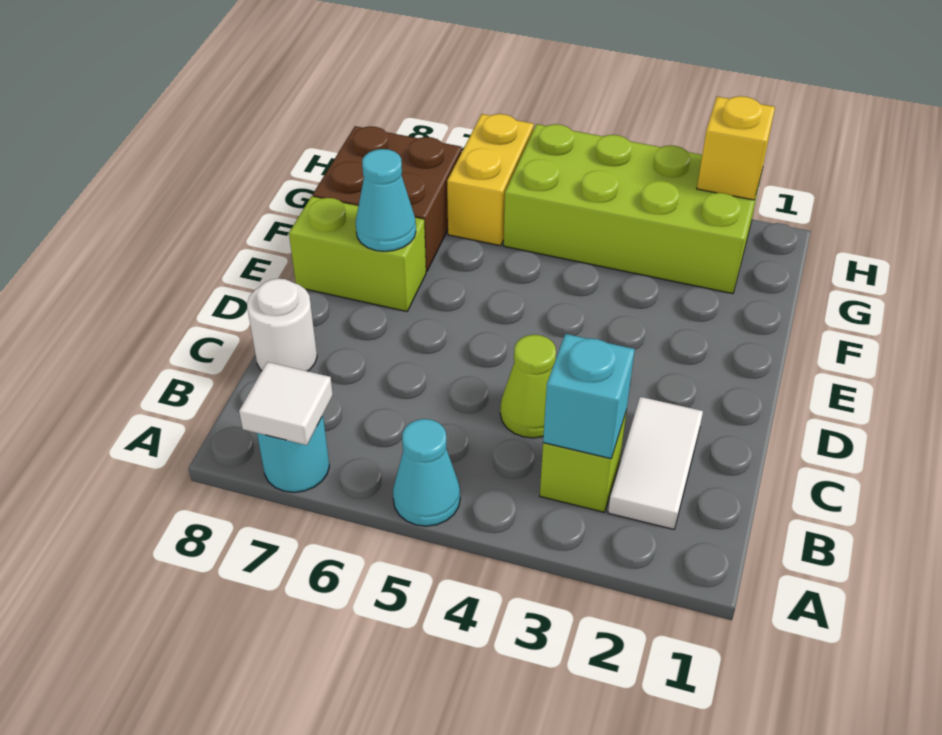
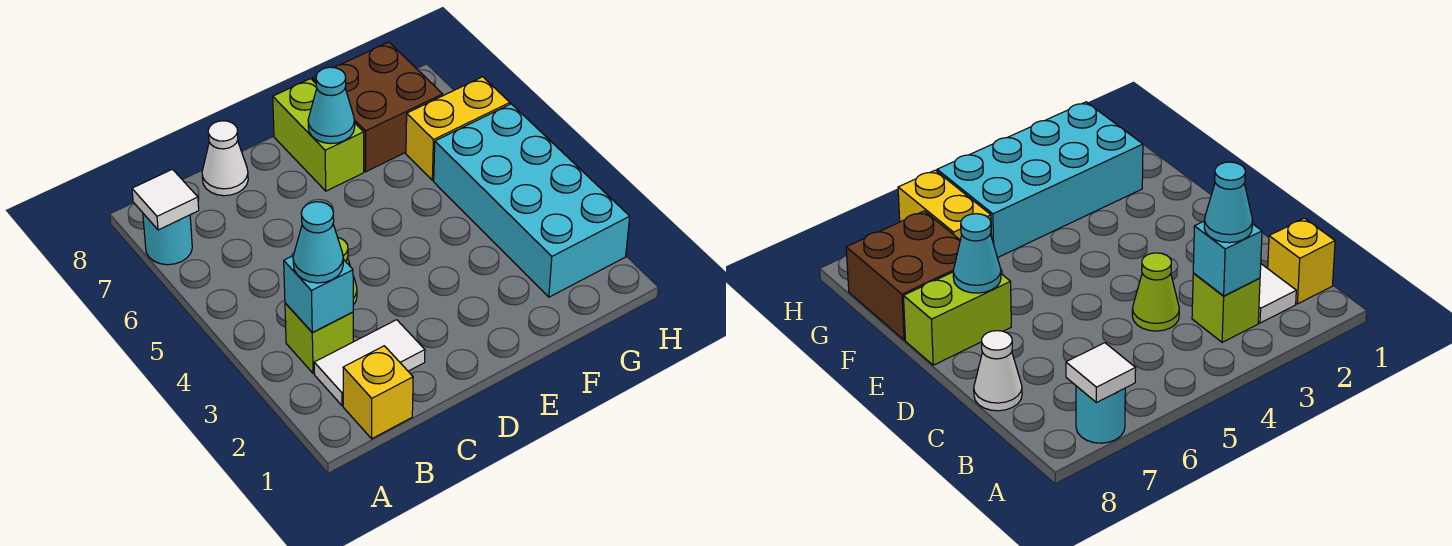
cyan cone A5 level 1 -> cyan cone B3 level 3
white round brick C8 level 1 -> white cone C8 level 1
lime brick G2:H5 level 1 -> cyan brick G2:H5 level 1
yellow brick H2 level 2 -> yellow brick B1 level 1

